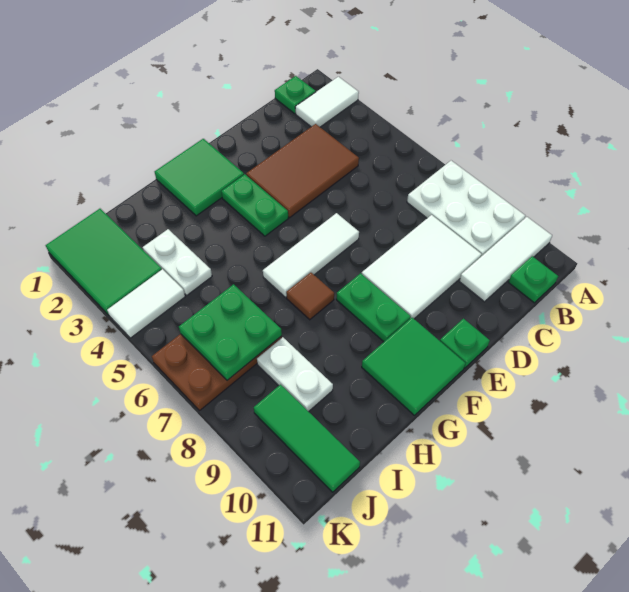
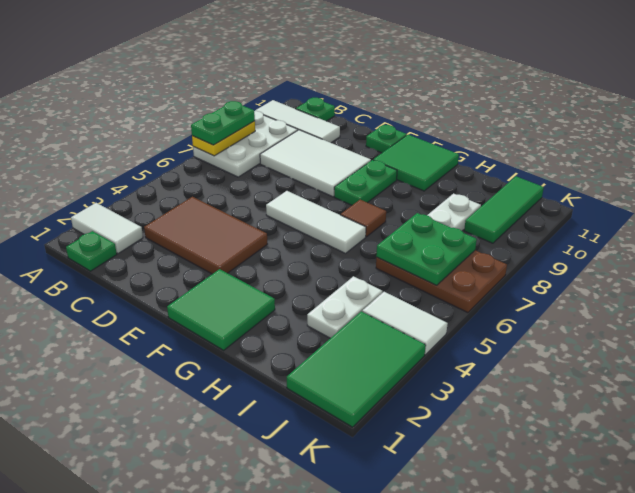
none -> yellow plate A7:A8 level 2
green plate F3:F4 level 1 -> green plate A7:A8 level 3

